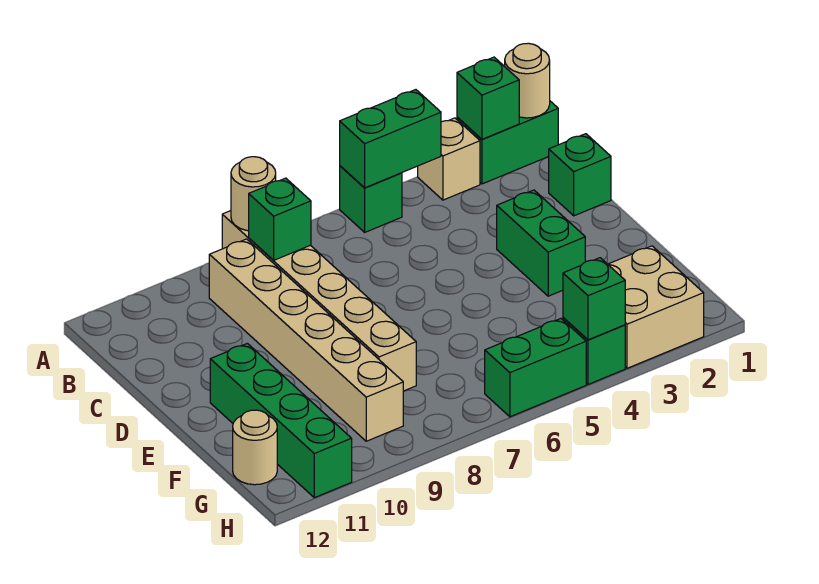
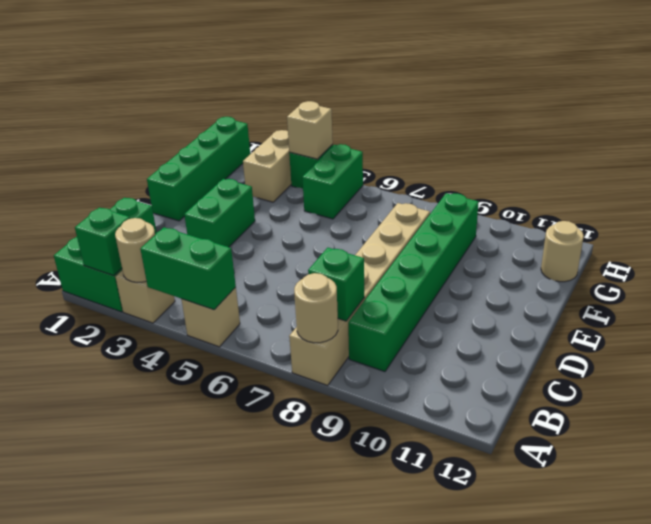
tan round brick A1 level 2 -> tan round brick A3 level 2
green brick A5 level 1 -> tan brick A5 level 1
tan brick B9:G9 level 1 -> green brick B9:G9 level 1
green brick E11:H11 level 1 -> green brick E1:H1 level 1
tan brick G2:H3 level 1 -> tan brick G3:H3 level 1
green brick H4 level 2 -> tan brick H4 level 2
green brick H5:H6 level 1 -> green brick G5:H5 level 1

